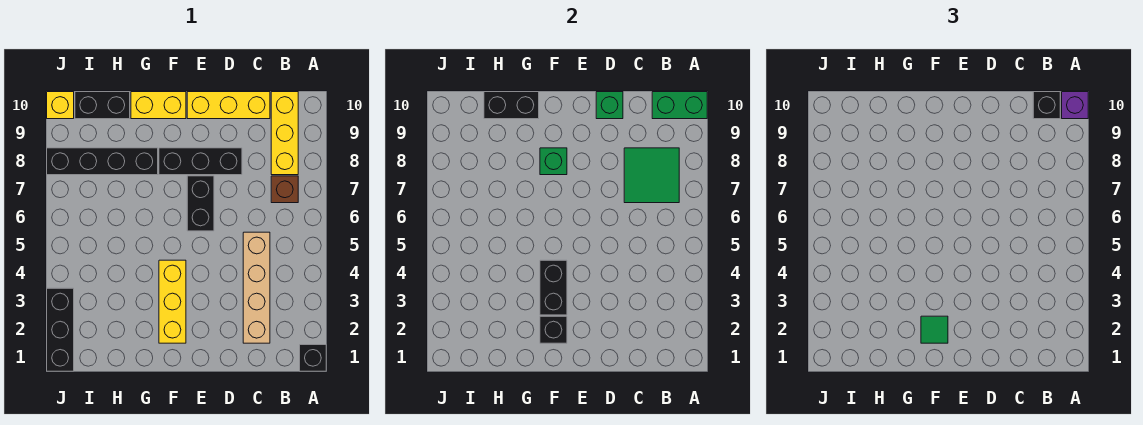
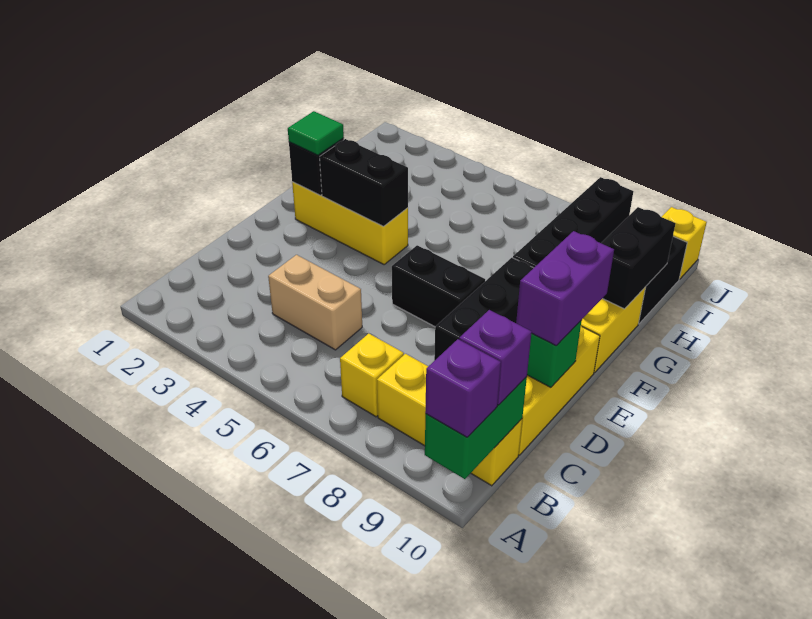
black brick A1 level 1 -> none
brown brick B7 level 1 -> yellow brick B7 level 1
green tile B7:C8 level 2 -> none
black brick B10 level 3 -> purple brick B10 level 3
tan brick C2:C5 level 1 -> tan brick C4:C5 level 1
none -> purple brick D10:E10 level 3
green brick F8 level 2 -> none
black brick J1:J3 level 1 -> none

